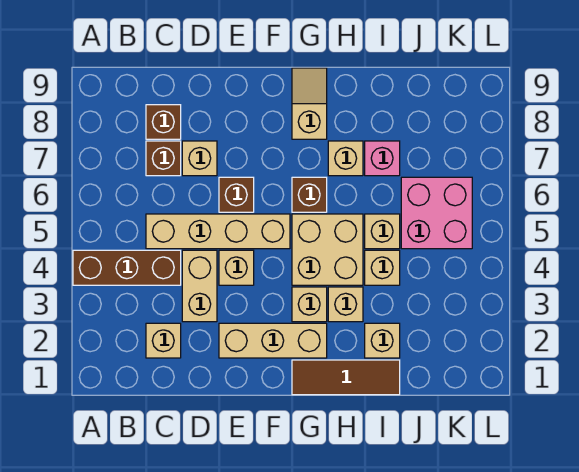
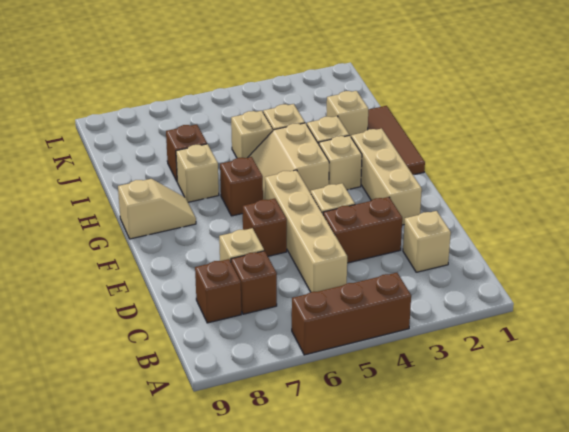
brown brick A4:C4 level 1 -> brown brick A4:A6 level 1
tan brick D3:D4 level 1 -> brown brick D3:D4 level 1
tan brick G4:H5 level 1 -> tan slope G4:H5 level 1 top 4
tan slope G8:G9 level 1 top 8 -> tan slope G8:G9 level 1 top 9
pink brick I7 level 1 -> brown brick I7 level 1
pink brick J5:K6 level 1 -> none

